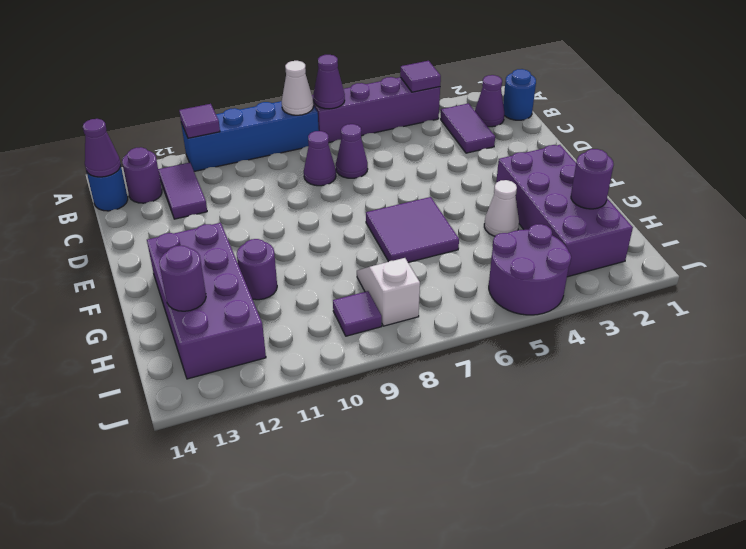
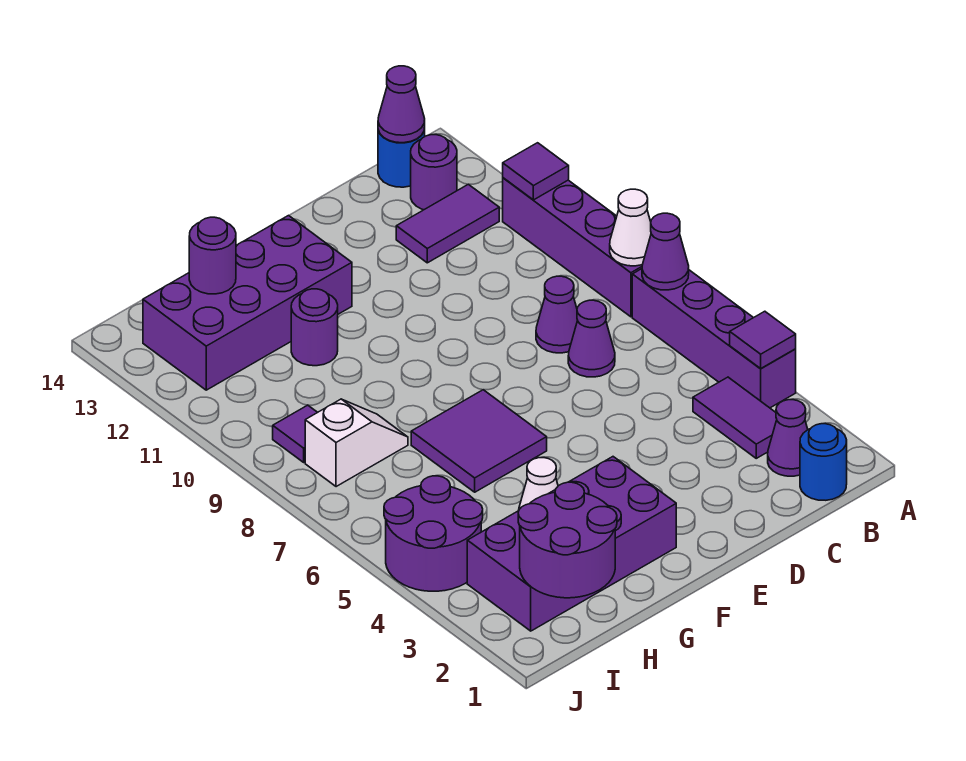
blue brick A8:A11 level 1 -> purple brick A8:A11 level 1
purple tile B3:C3 level 1 -> purple tile B3:B4 level 1
purple round brick H2 level 2 -> purple round brick H1:I2 level 2

